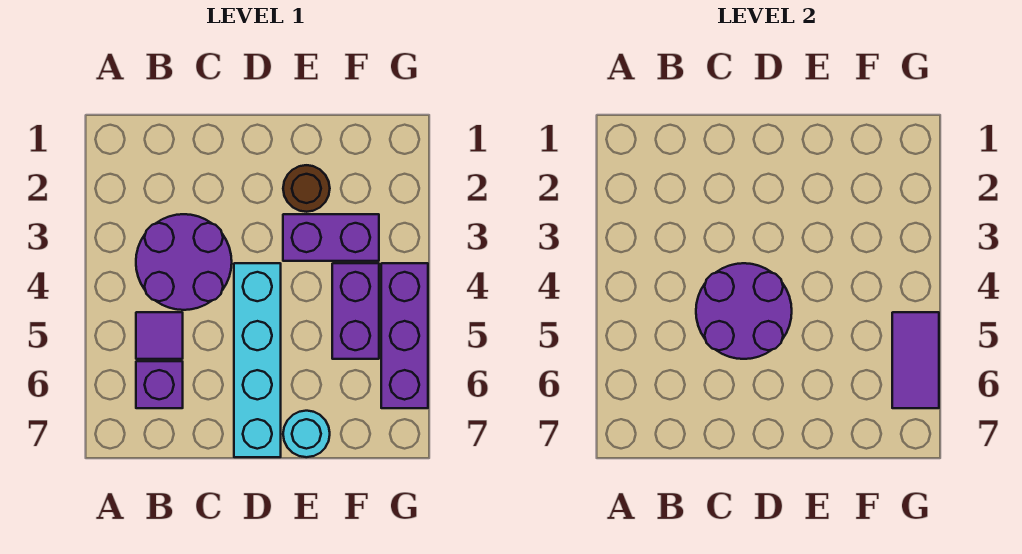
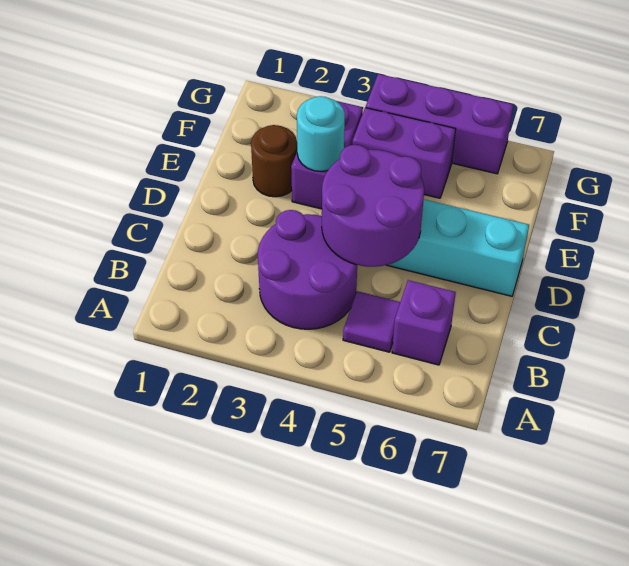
cyan round brick E7 level 1 -> cyan round brick E3 level 2
purple tile G5:G6 level 2 -> none

